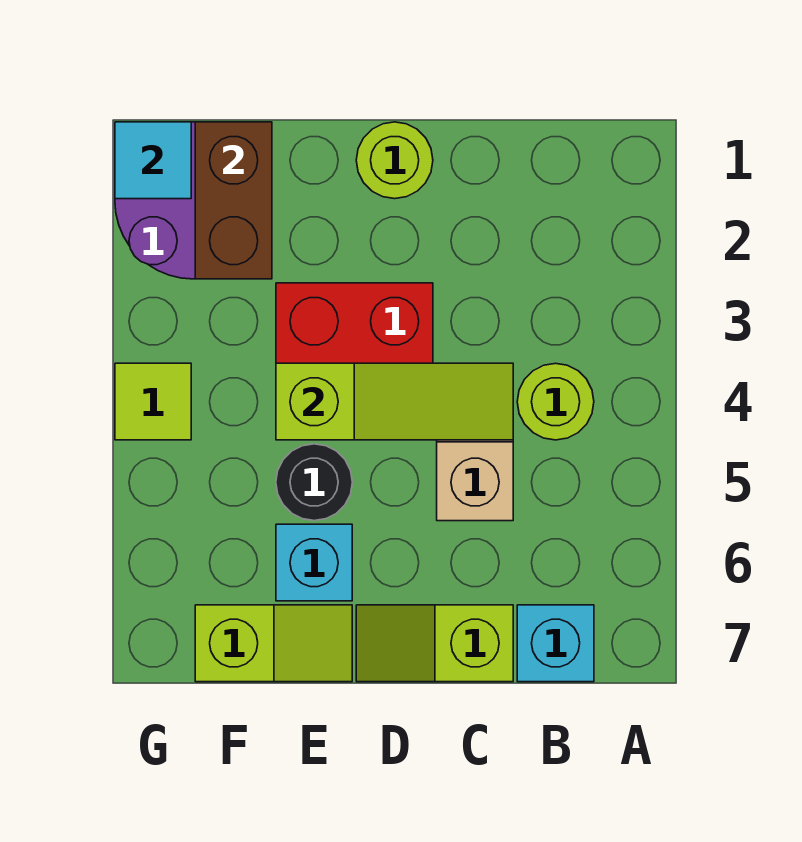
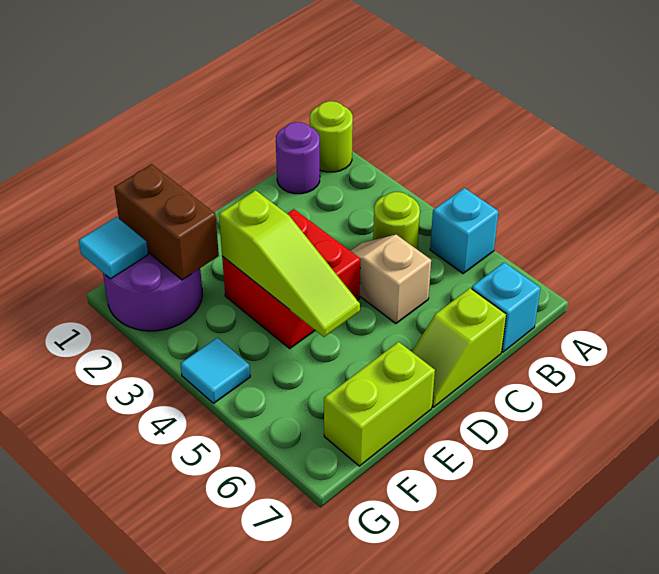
none -> purple round brick B1 level 1
lime slope C4:E4 level 2 top E -> lime slope E3:E5 level 2 top 3
lime round brick D1 level 1 -> lime round brick A1 level 1
black round brick E5 level 1 -> none
cyan brick E6 level 1 -> cyan brick A5 level 1
lime slope E7:F7 level 1 top F -> lime brick E7:F7 level 1
lime tile G4 level 1 -> cyan tile G4 level 1

